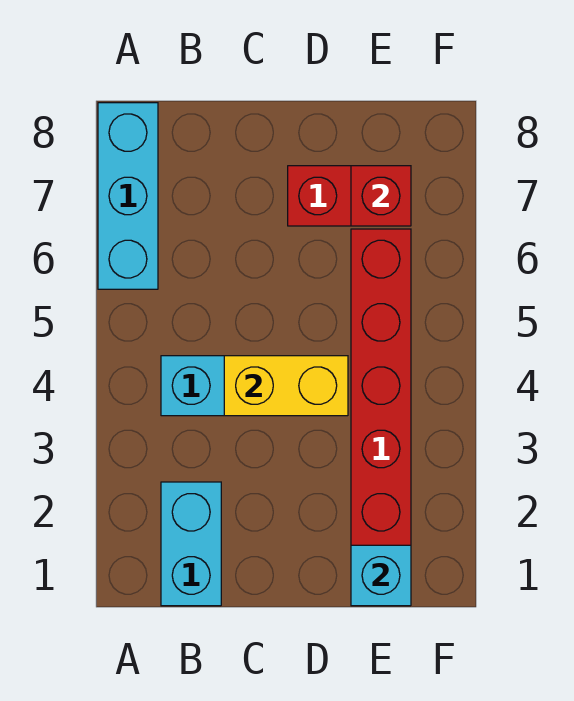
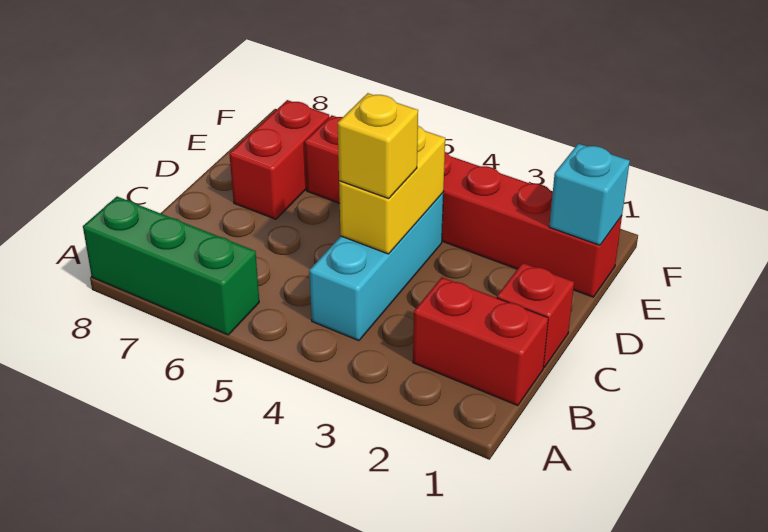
cyan brick A6:A8 level 1 -> green brick A6:A8 level 1
cyan brick B1:B2 level 1 -> red brick B1:B2 level 1
none -> yellow brick C4 level 3
red brick E7 level 2 -> red brick C1 level 1

